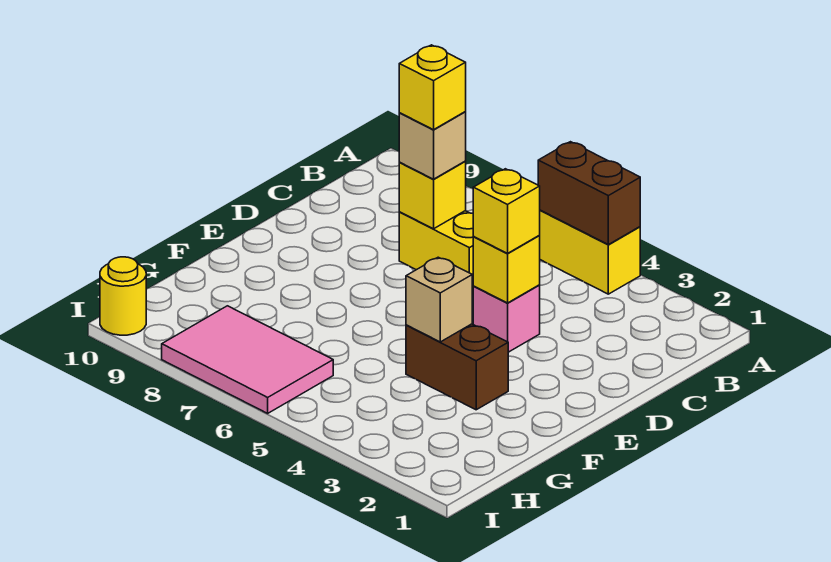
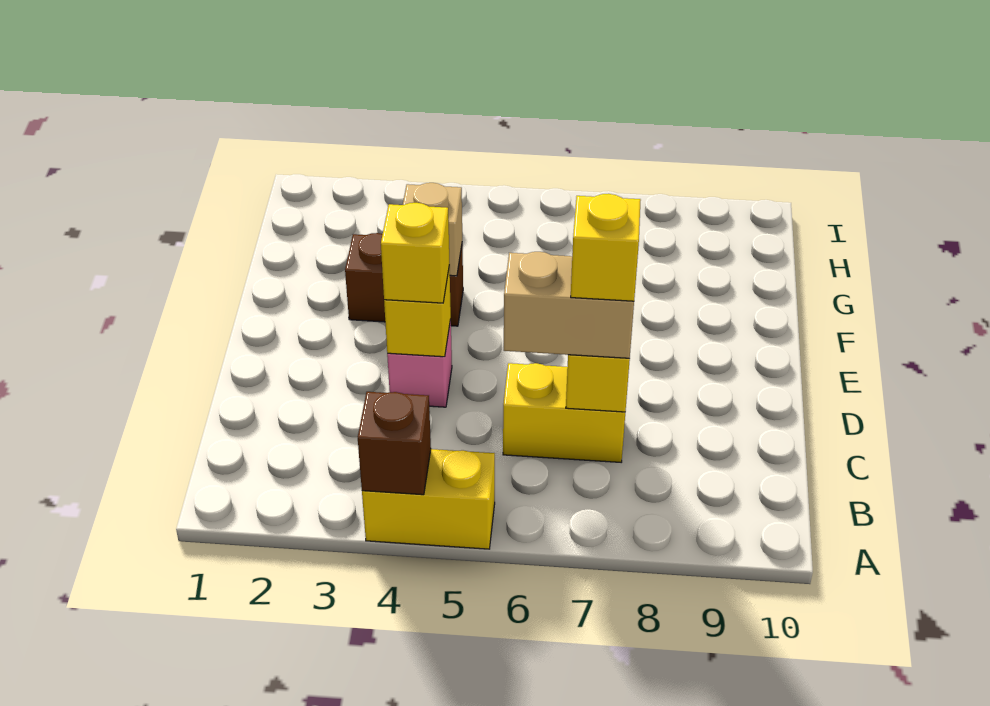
brown brick A4:A5 level 2 -> brown brick A4 level 2
tan brick C7 level 3 -> tan brick C6:C7 level 3
pink tile H6:I8 level 1 -> none
yellow round brick I10 level 1 -> none

